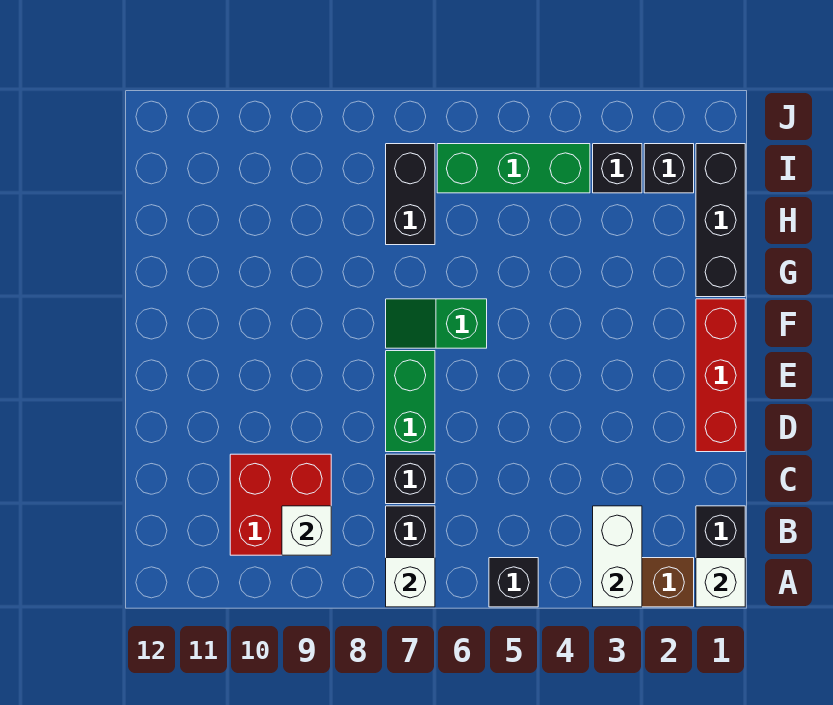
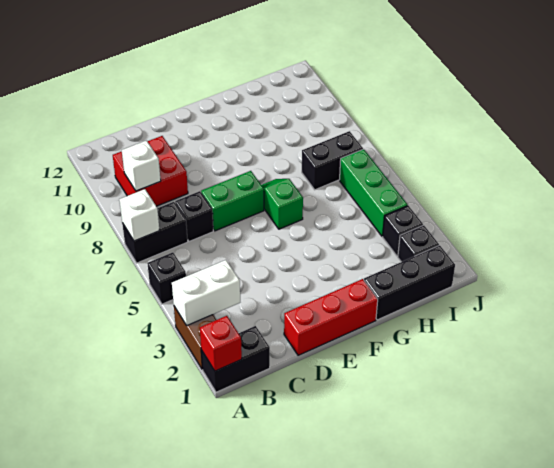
white brick A1 level 2 -> red brick A1 level 2

